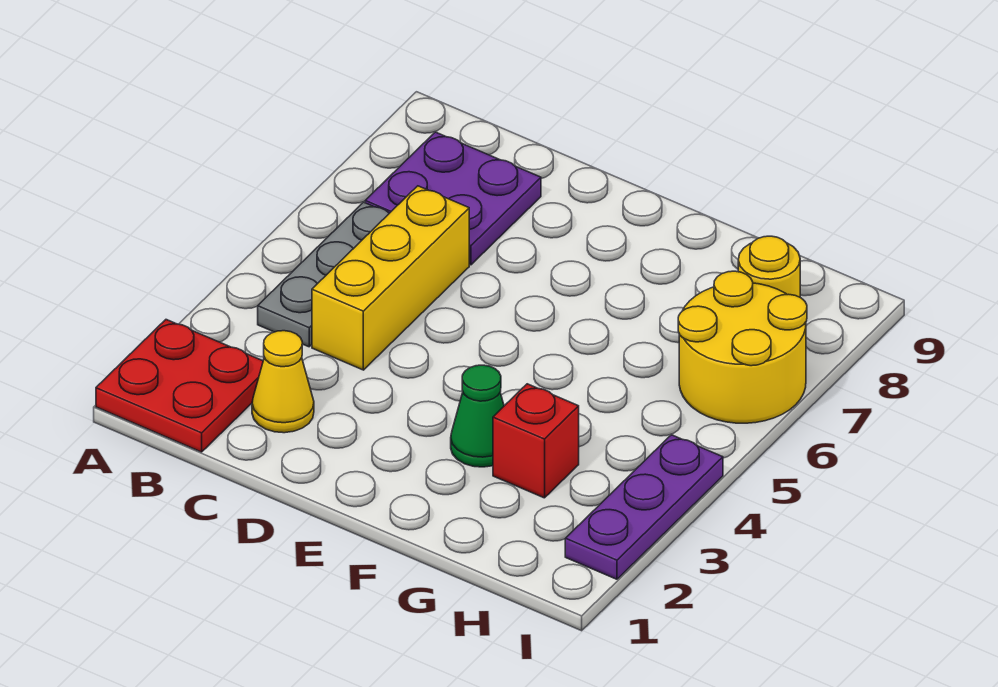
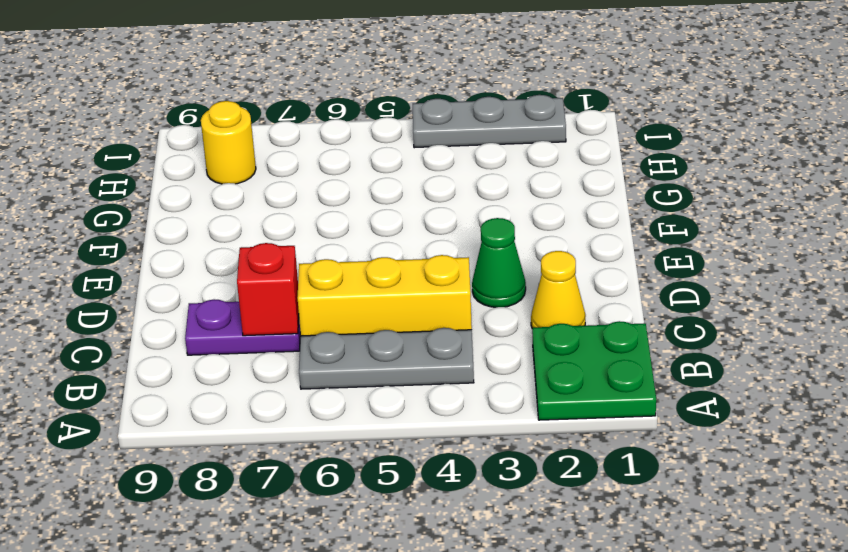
red plate A1:B2 level 1 -> green plate A1:B2 level 1
purple plate B7:C8 level 1 -> purple plate C7:C8 level 1
green cone F3 level 1 -> green cone D3 level 1
red brick G3 level 1 -> red brick C7 level 2
yellow round brick H6:I7 level 1 -> none
purple plate I2:I4 level 1 -> grey plate I2:I4 level 1

